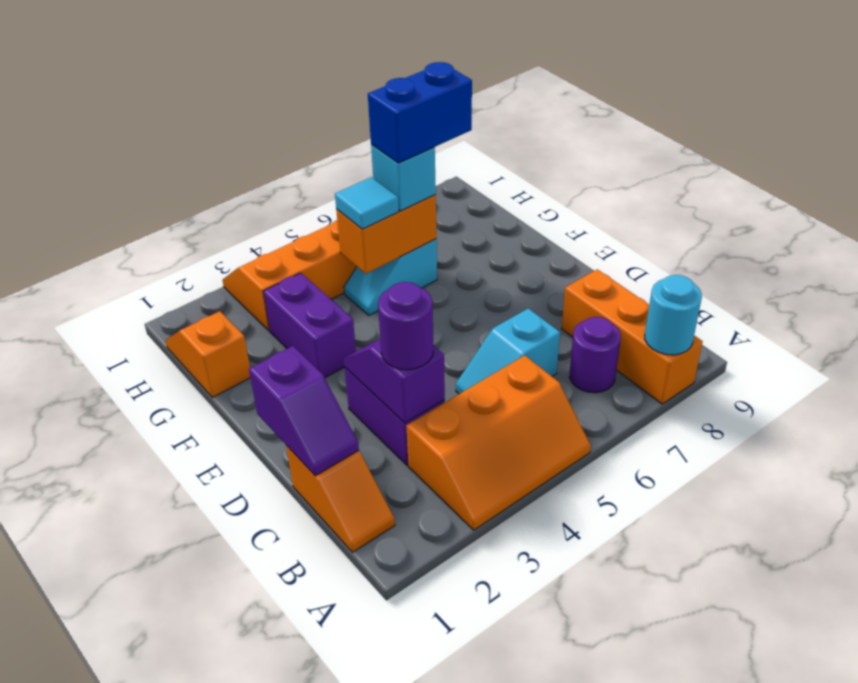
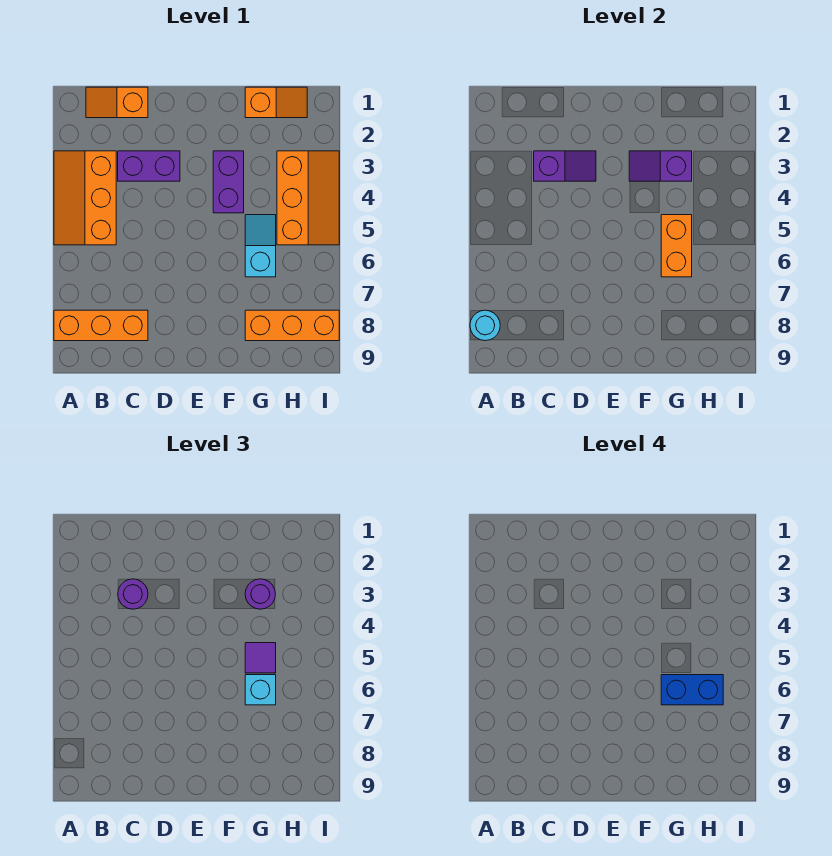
purple round brick B7 level 1 -> purple round brick G3 level 3
purple slope C1:D1 level 2 top D -> purple slope F3:G3 level 2 top G
cyan slope C5:C6 level 1 top 6 -> none
purple brick F3:G3 level 1 -> purple brick F3:F4 level 1
cyan tile G5 level 3 -> purple tile G5 level 3
blue brick G6:G7 level 4 -> blue brick G6:H6 level 4
none -> orange brick G8:I8 level 1

